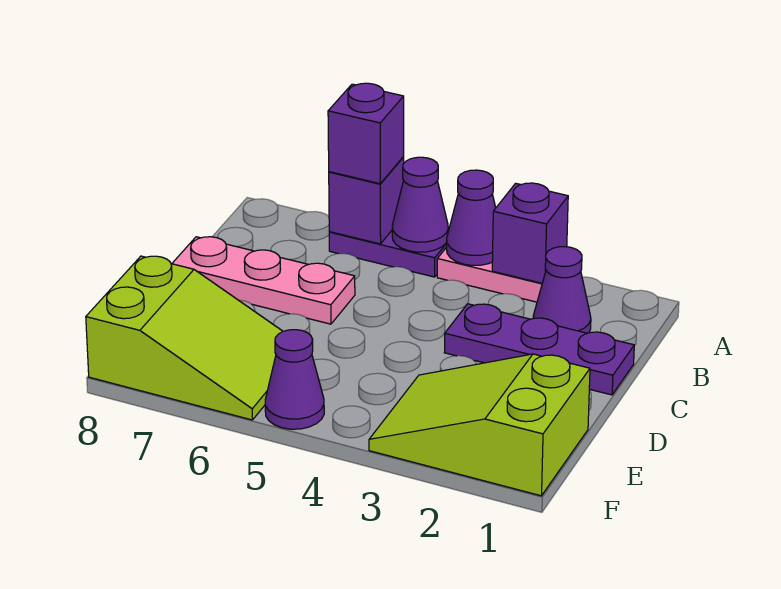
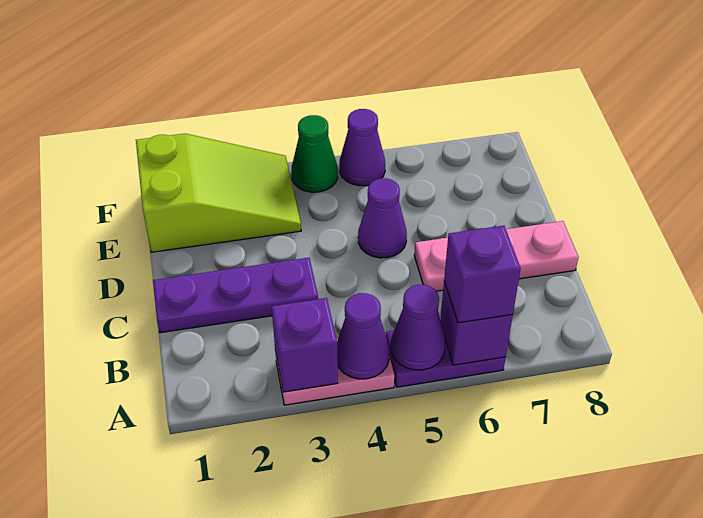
purple cone B2 level 1 -> purple cone D5 level 1
lime slope E6:F8 level 1 top 8 -> none
none -> green cone F4 level 1

